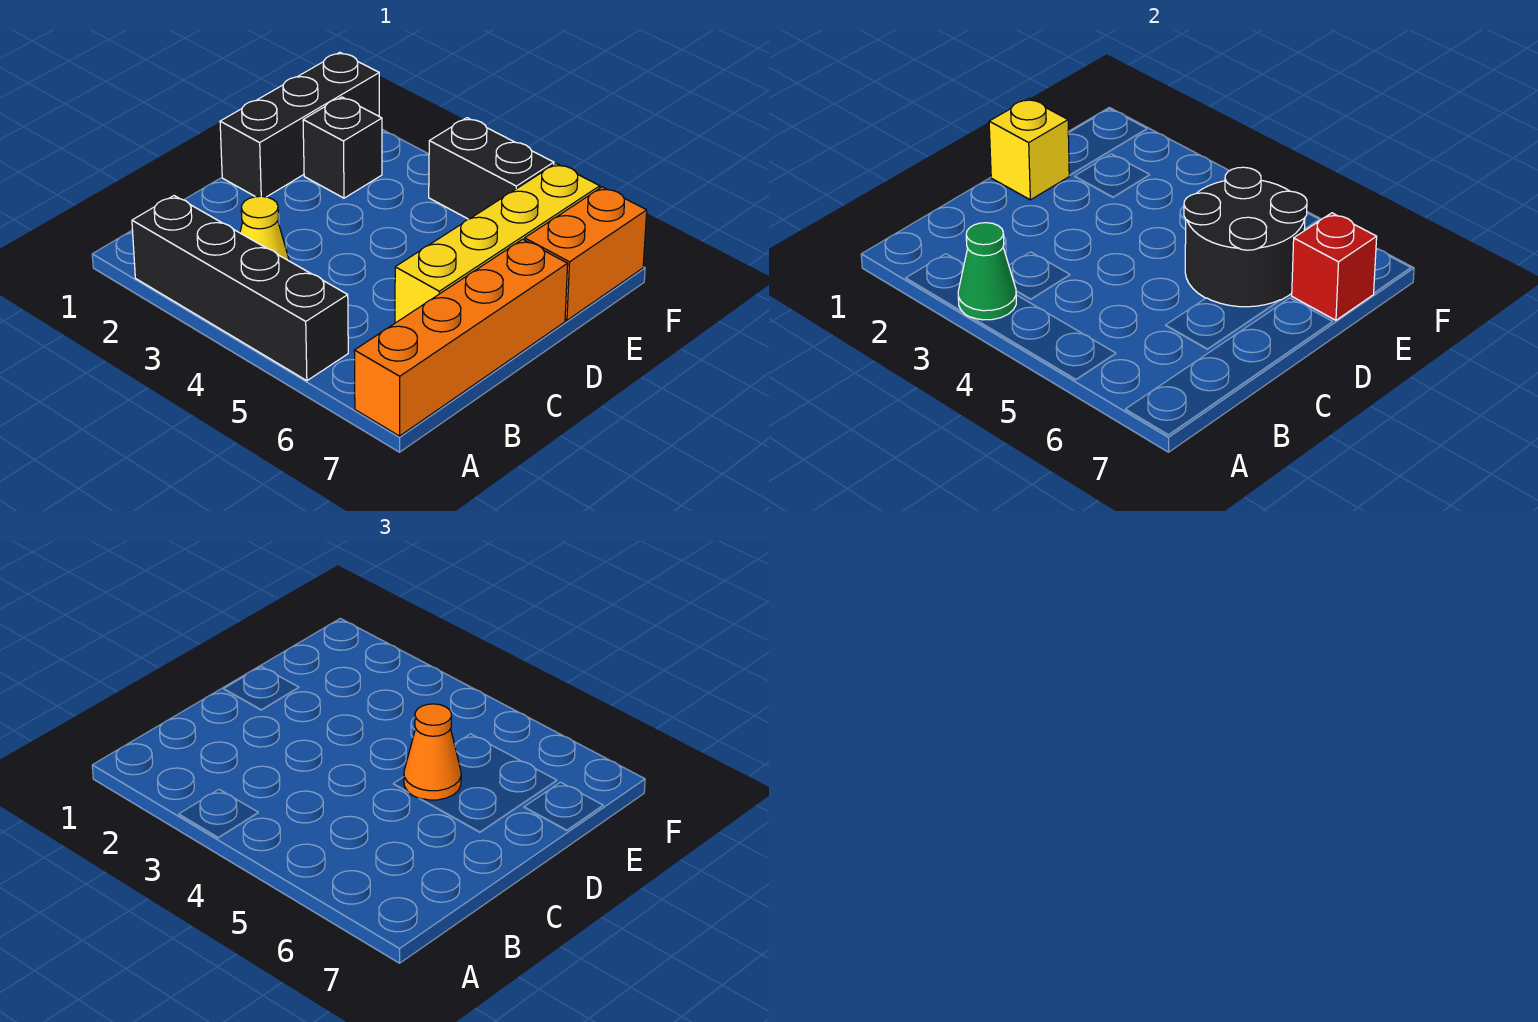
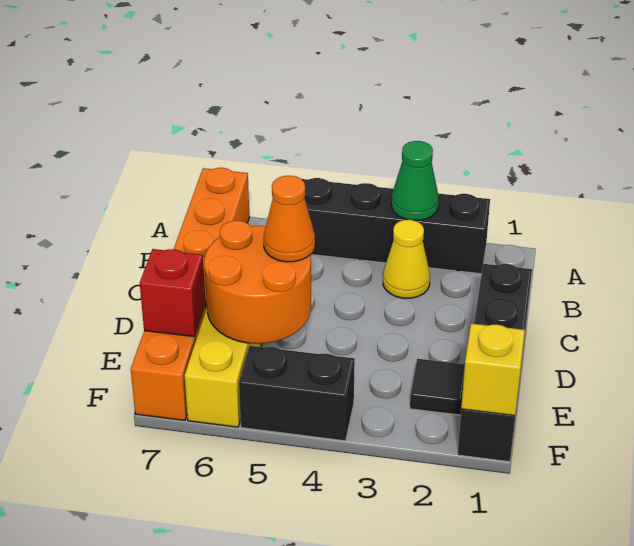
black brick D1:F1 level 1 -> black brick C1:F1 level 1
yellow brick D1 level 2 -> yellow brick F1 level 2
black round brick D5:E6 level 2 -> orange round brick D5:E6 level 2
black brick E2 level 1 -> black tile E2 level 1

